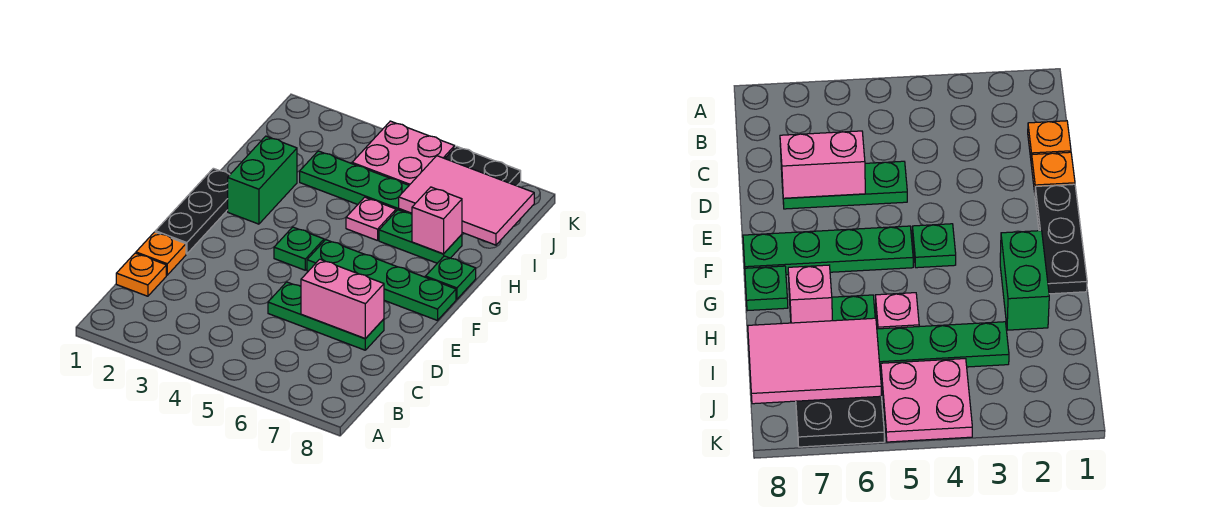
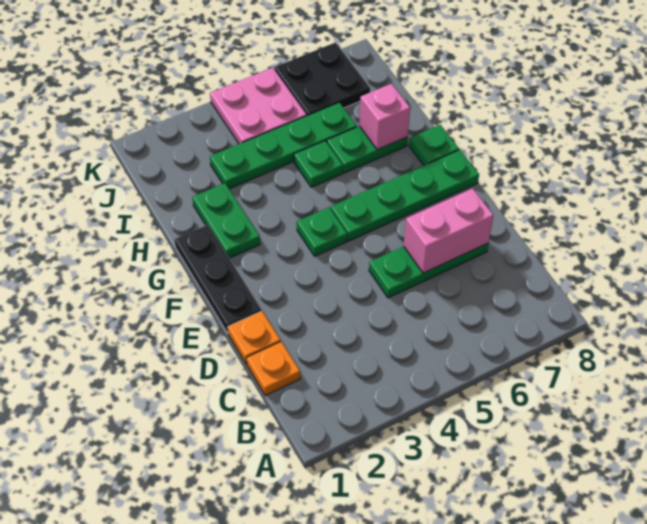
green brick G2:H2 level 1 -> green plate G2:H2 level 1
pink plate H5 level 1 -> green plate H5 level 1
pink tile I6:J8 level 2 -> none

